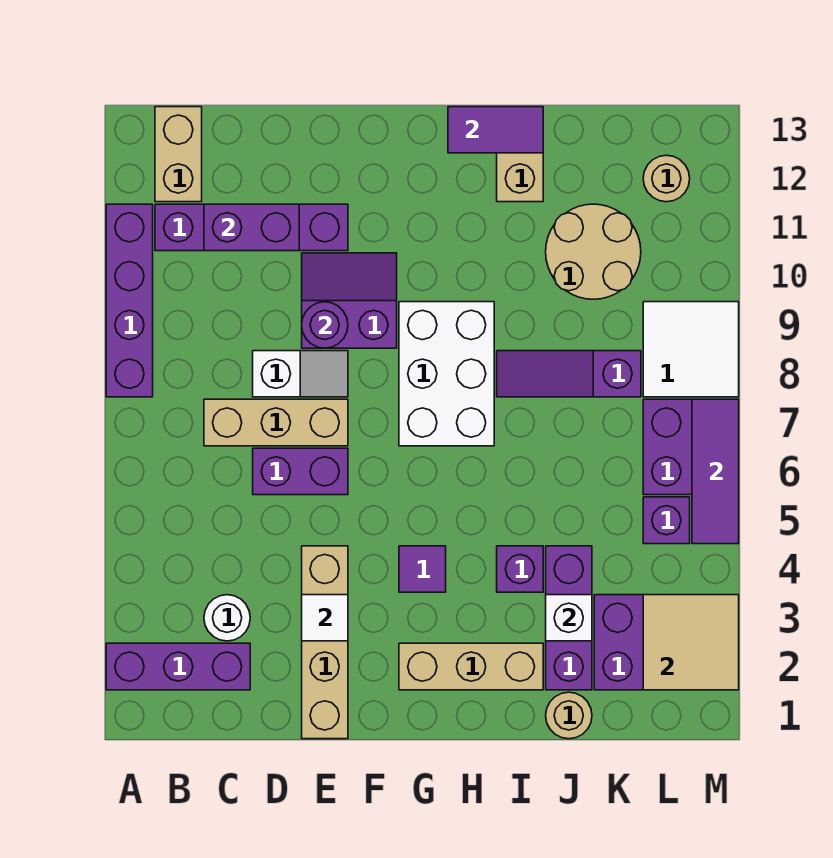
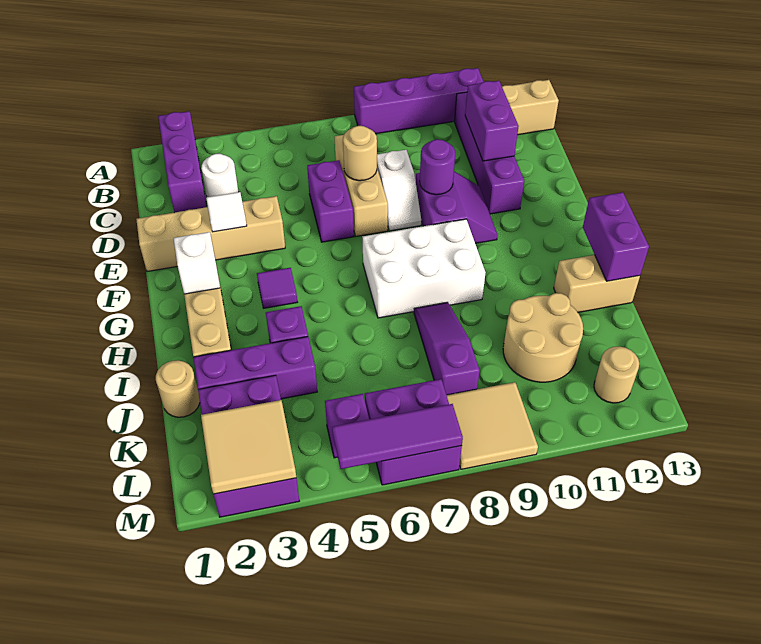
none -> tan round brick D7 level 2
purple tile H13:I13 level 2 -> purple brick H13:I13 level 2
white brick J3 level 2 -> white brick G2 level 2
white tile L8:M9 level 1 -> tan tile L8:M9 level 1

